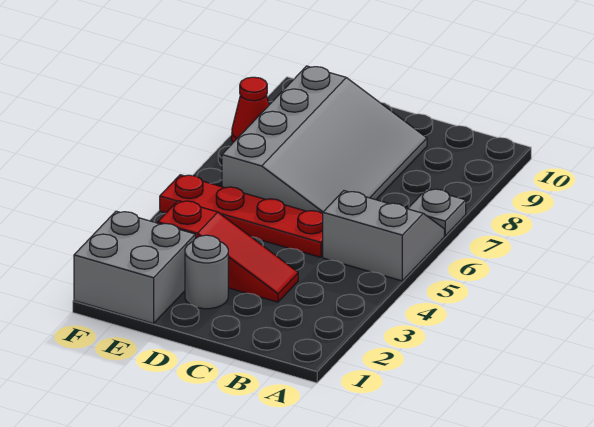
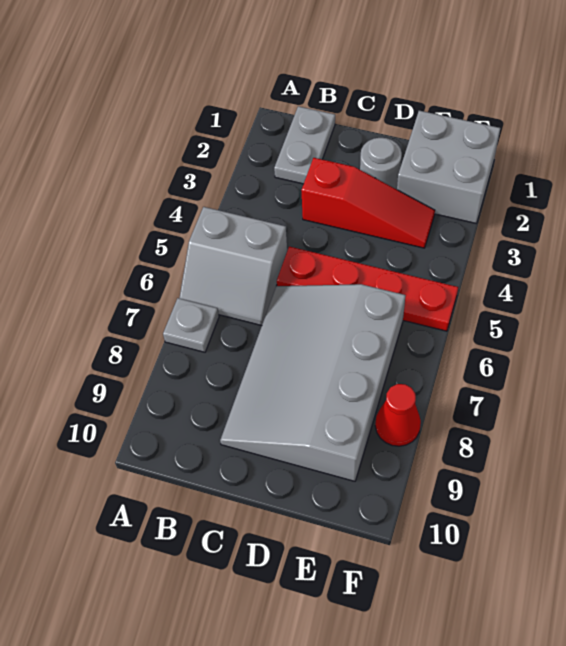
none -> grey plate B1:B2 level 1
red slope C3:E3 level 1 top E -> red slope C3:E3 level 1 top C

